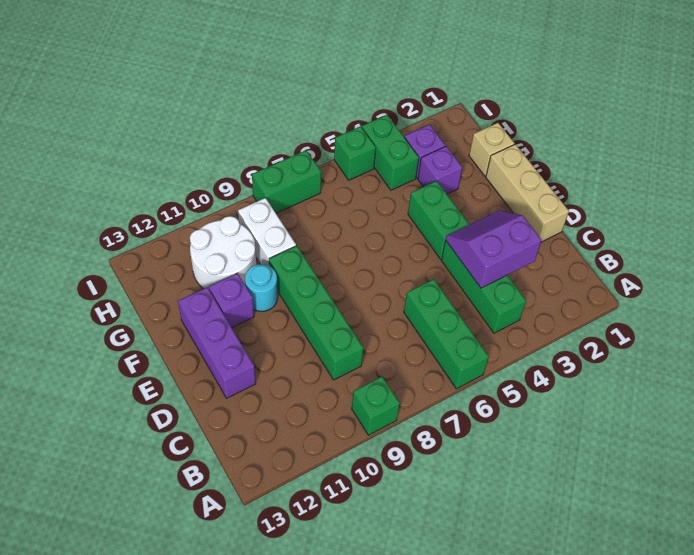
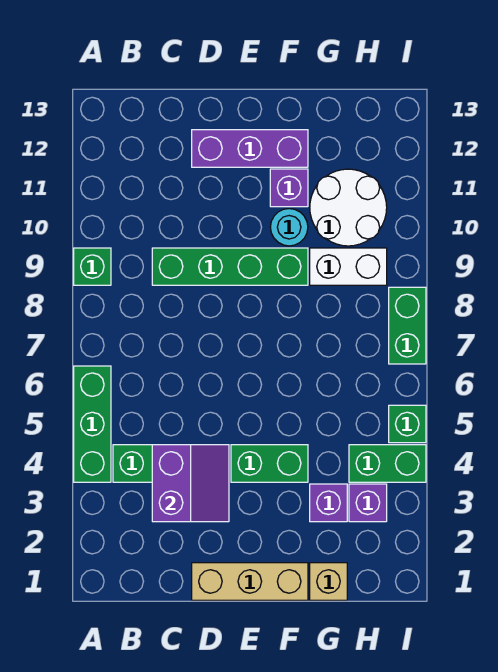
green brick A6:C6 level 1 -> green brick A4:A6 level 1

